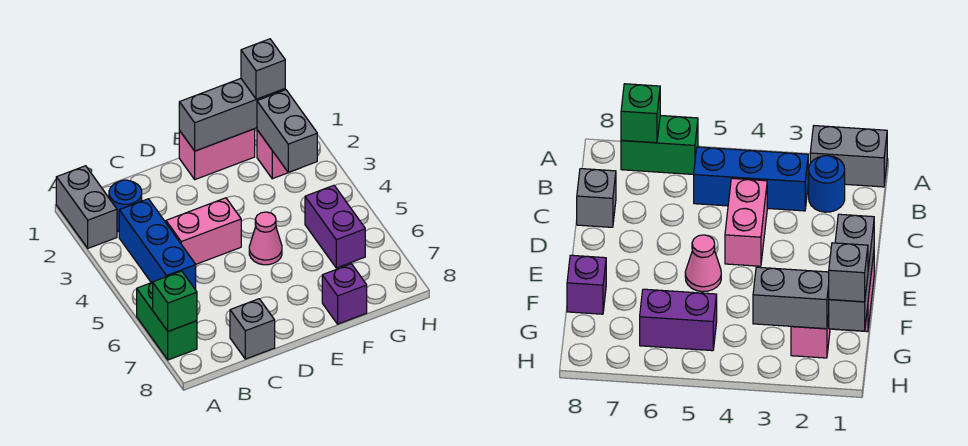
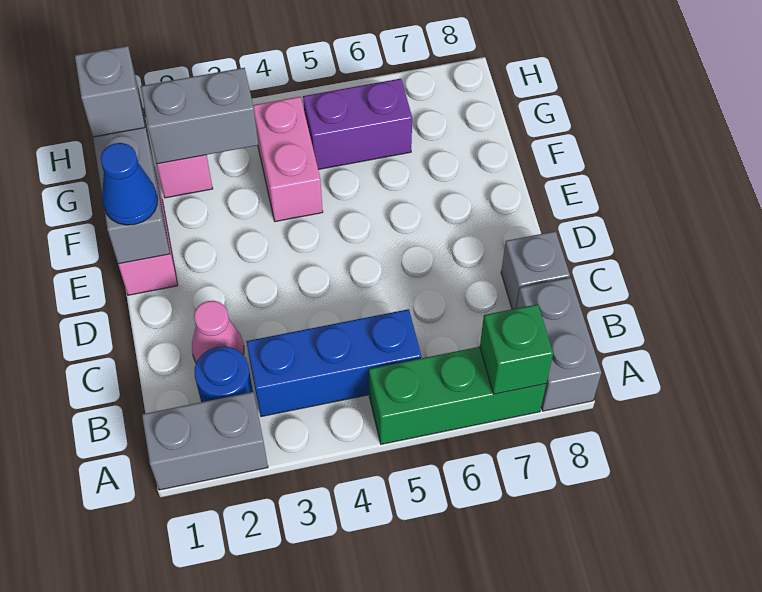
green brick A6:A7 level 1 -> green brick A5:A7 level 1
none -> grey brick A8:B8 level 1
pink brick C4:D4 level 1 -> pink brick F4:G4 level 1
none -> blue cone E1 level 3
pink cone E5 level 1 -> pink cone C2 level 1
purple brick F8 level 1 -> none

